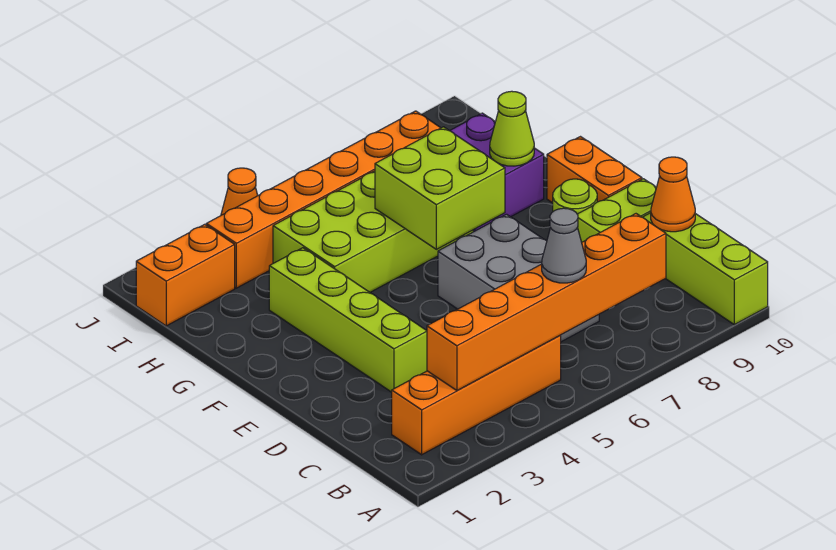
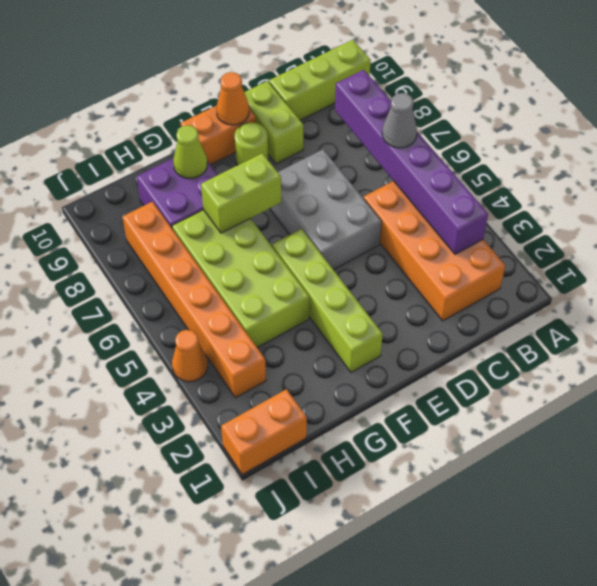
orange brick B2:B5 level 1 -> orange brick B2:C5 level 1
orange brick B3:B8 level 2 -> purple brick B3:B8 level 2
grey brick C6:E7 level 1 -> grey brick D5:E7 level 1
orange cone C10 level 2 -> orange cone E10 level 2
lime brick D3:G3 level 1 -> lime brick F2:F5 level 1
lime brick F6:G7 level 2 -> lime brick F7:G7 level 2
orange brick I1:I2 level 1 -> orange brick I1:J1 level 1

